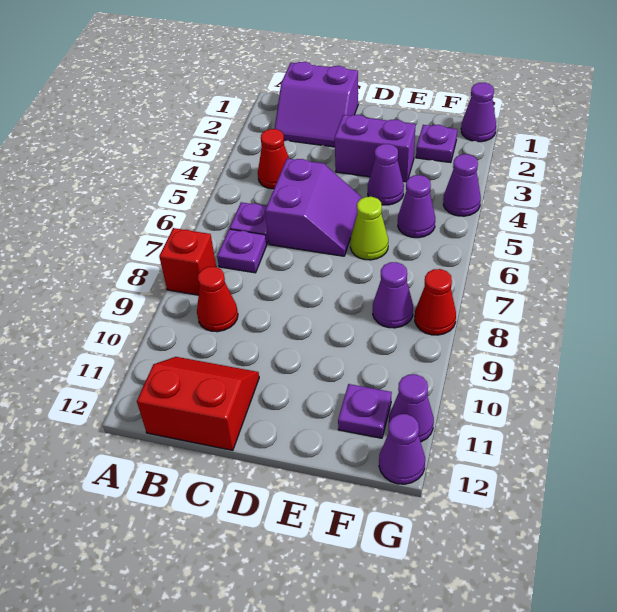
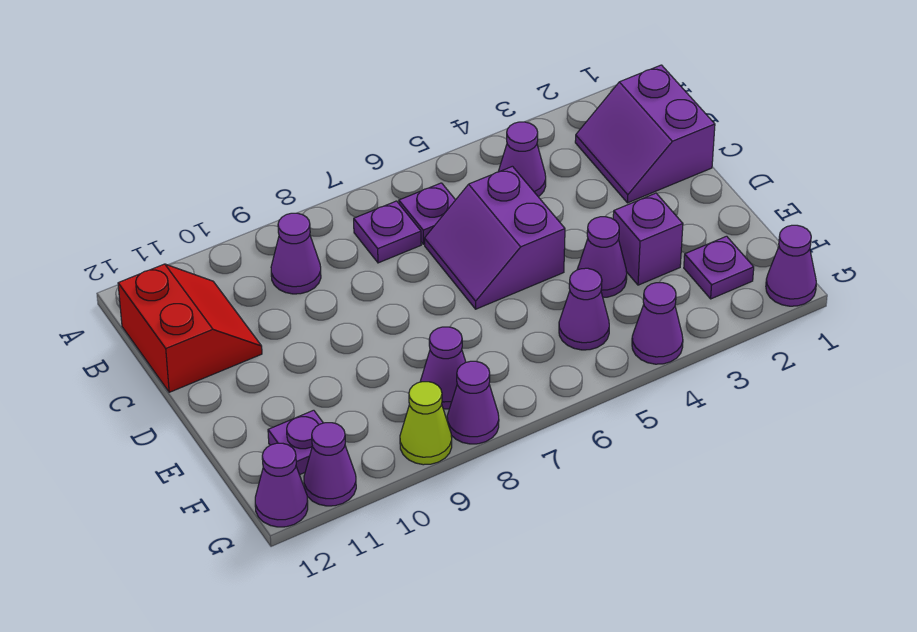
red brick A8 level 1 -> none
red cone B4 level 1 -> purple cone B4 level 1
red cone B9 level 1 -> purple cone B9 level 1
purple slope C5:D6 level 1 top C -> purple slope C5:D6 level 1 top 5
purple brick D3:E3 level 1 -> purple brick E3 level 1
lime cone E6 level 1 -> lime cone G9 level 1
red cone G8 level 1 -> purple cone G8 level 1

